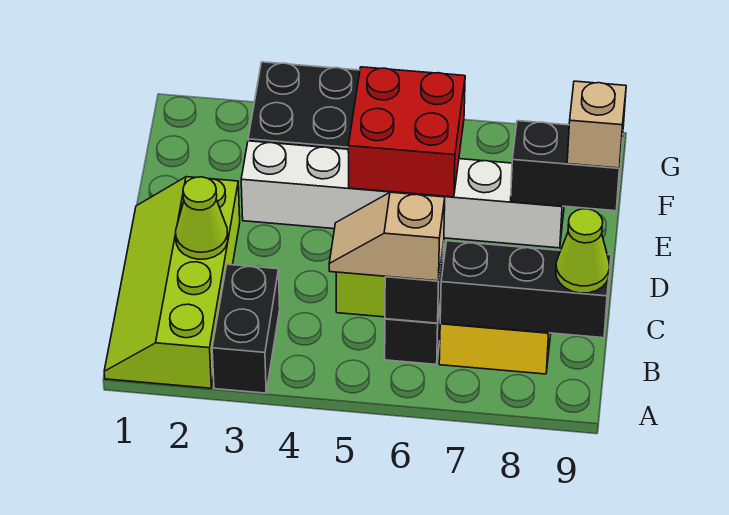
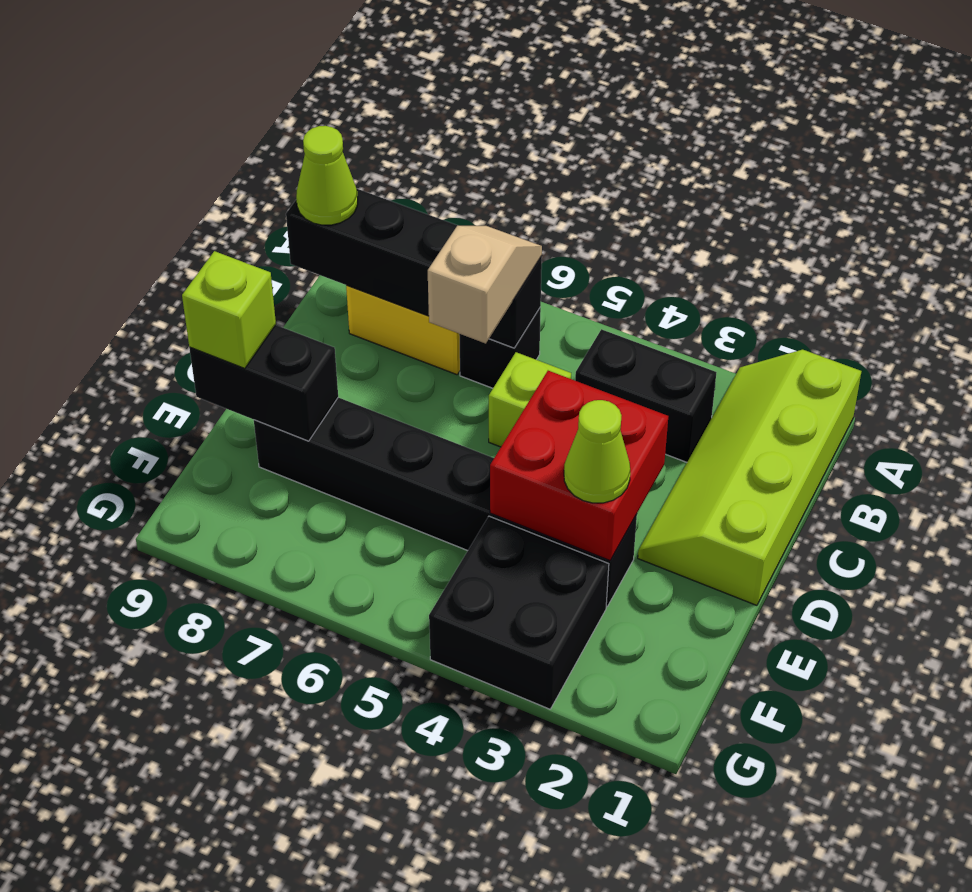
lime slope A1:D2 level 1 top 2 -> lime slope A1:D2 level 1 top 1
black brick A3:B3 level 1 -> black brick B3:B4 level 1
tan slope B5:B6 level 3 top 6 -> tan slope B6:C6 level 3 top C
lime cone C2 level 2 -> lime cone E3 level 3
white brick E3:E8 level 1 -> black brick E3:E8 level 1
red brick E5:F6 level 2 -> red brick D3:E4 level 2
tan brick E9 level 3 -> lime brick E9 level 3

